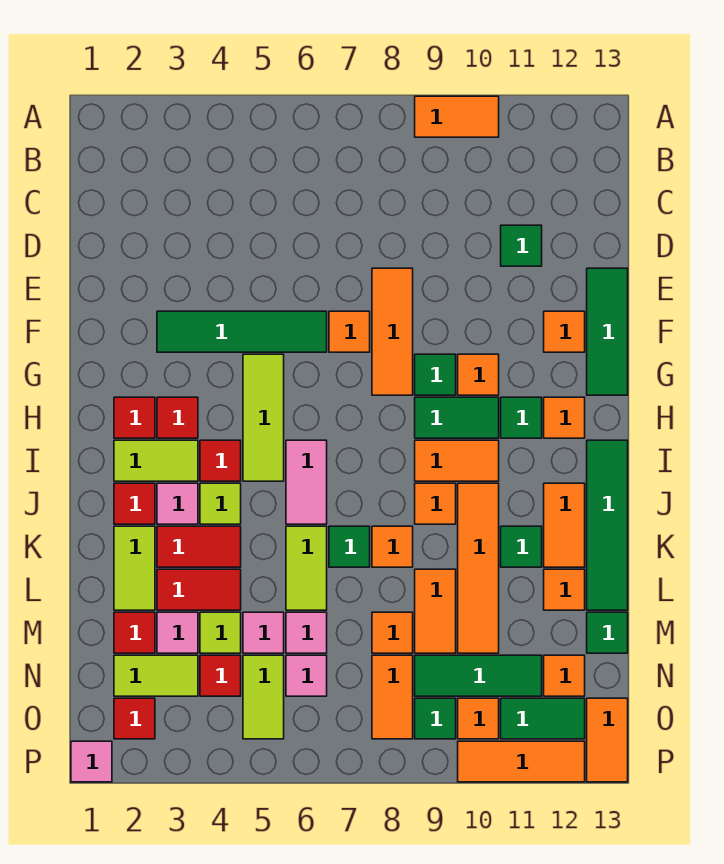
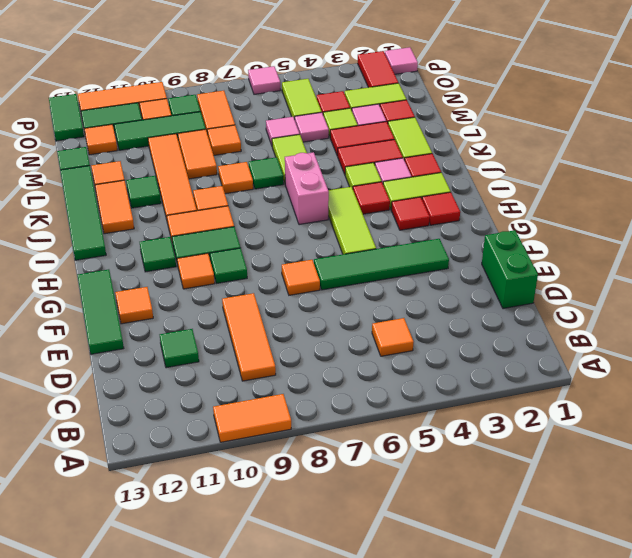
none -> green brick D1:E1 level 1
orange tile E8:G8 level 1 -> orange tile C9:E9 level 1
orange tile H12 level 1 -> orange tile C5 level 1
pink tile I6:J6 level 1 -> pink brick I6:J6 level 1
pink tile N6 level 1 -> pink tile P6 level 1
red tile O2 level 1 -> red tile O2:P2 level 1
orange tile O13:P13 level 1 -> green tile O13:P13 level 1

